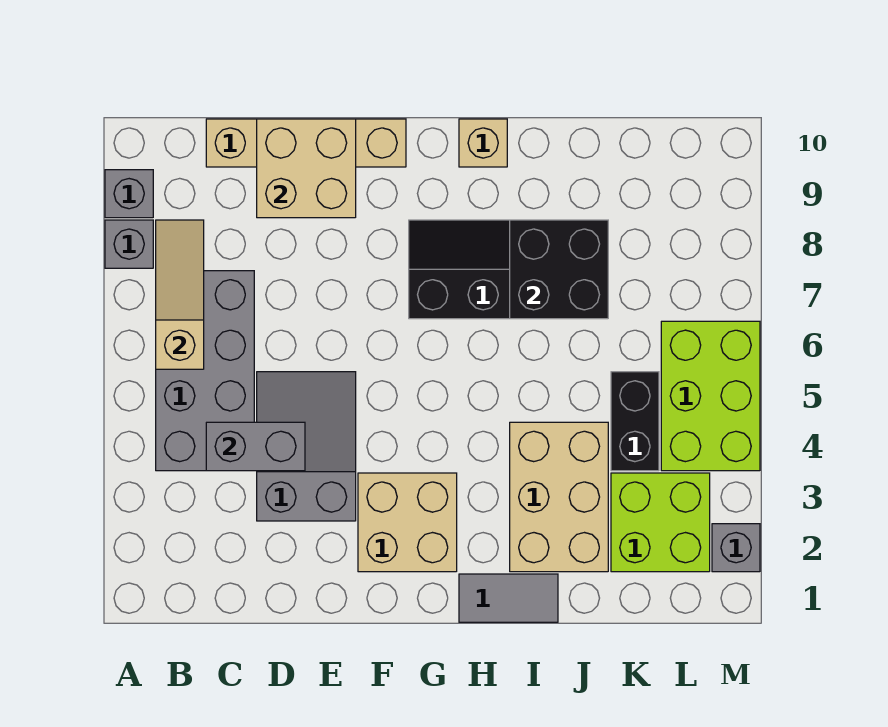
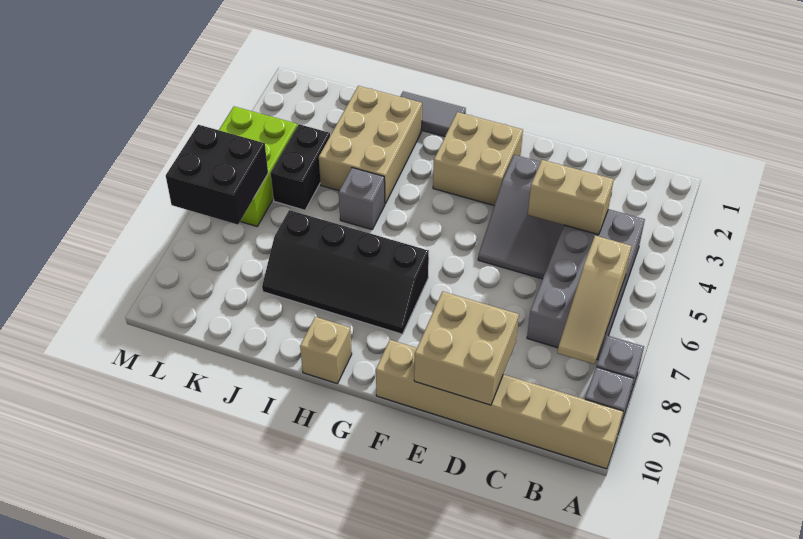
grey brick C4:D4 level 2 -> tan brick C4:D4 level 2
tan brick C10:F10 level 1 -> tan brick A10:F10 level 1
black brick I7:J8 level 2 -> black brick L6:M7 level 2
lime brick K2:L3 level 1 -> none
grey brick M2 level 1 -> grey brick I5 level 1

